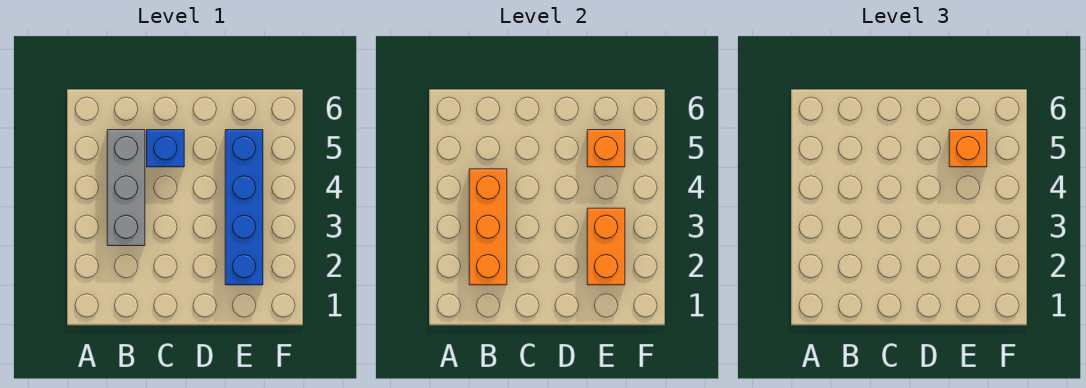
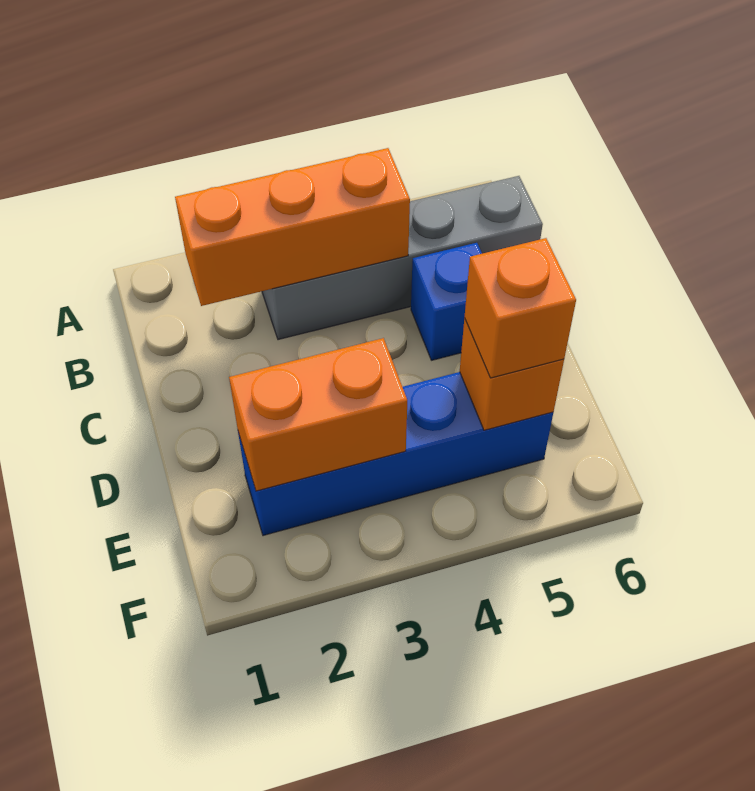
grey brick B3:B5 level 1 -> grey brick B3:B6 level 1

